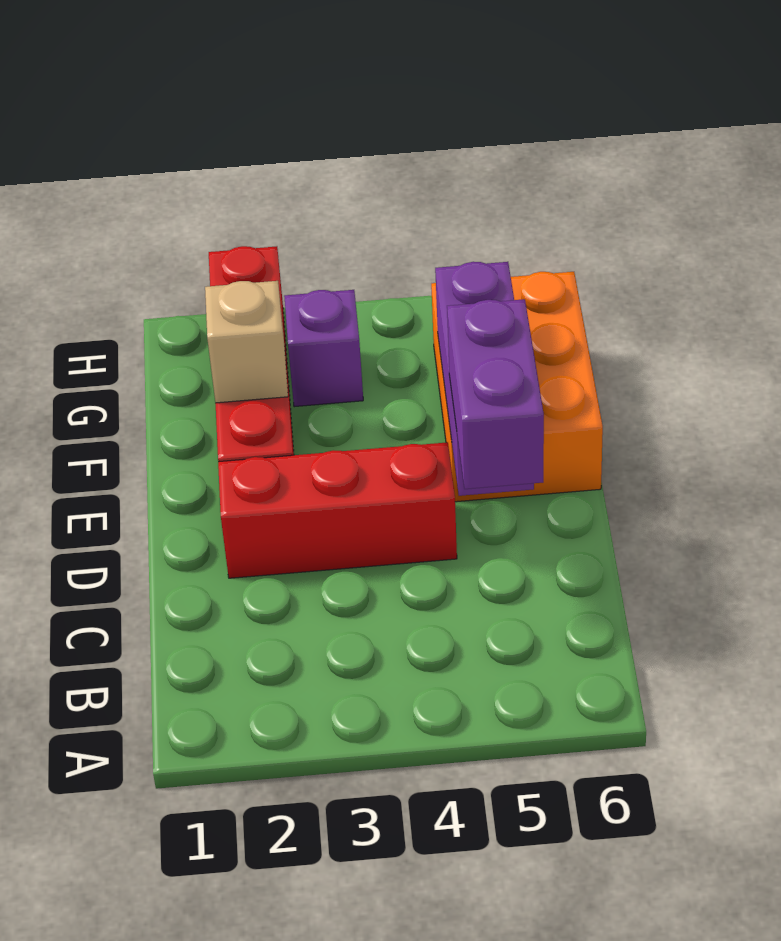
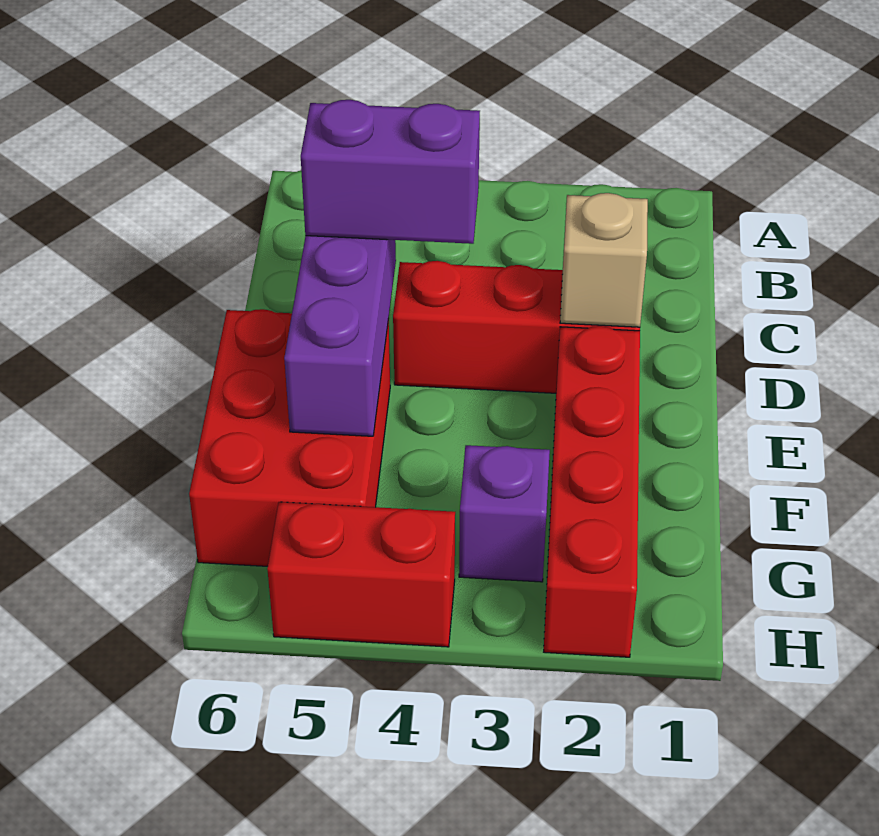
purple brick C5:D5 level 3 -> purple brick D4:D5 level 3
orange brick E5:G6 level 1 -> red brick E5:G6 level 1
tan brick F2 level 2 -> tan brick D2 level 2
none -> red brick H4:H5 level 1

